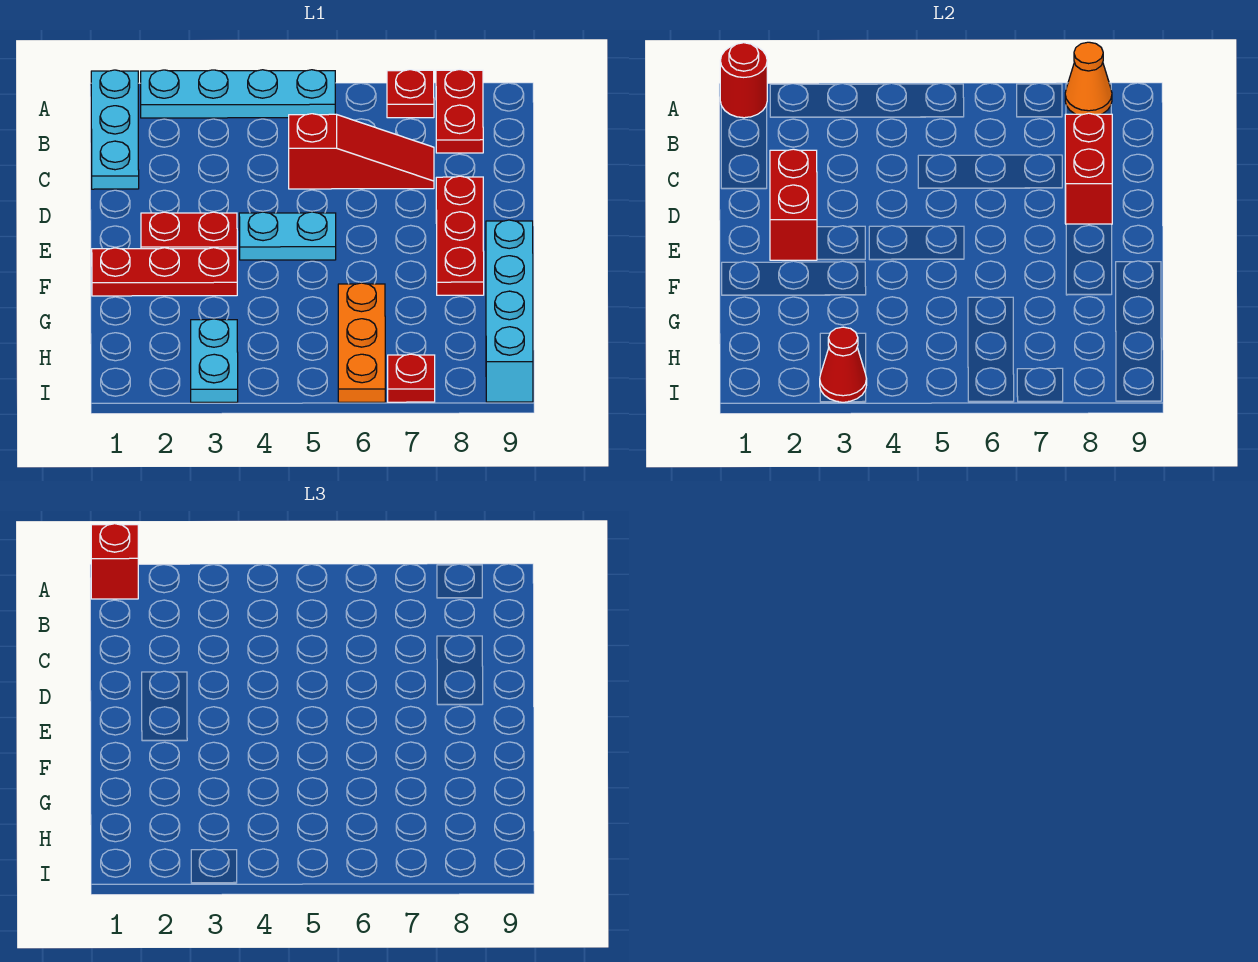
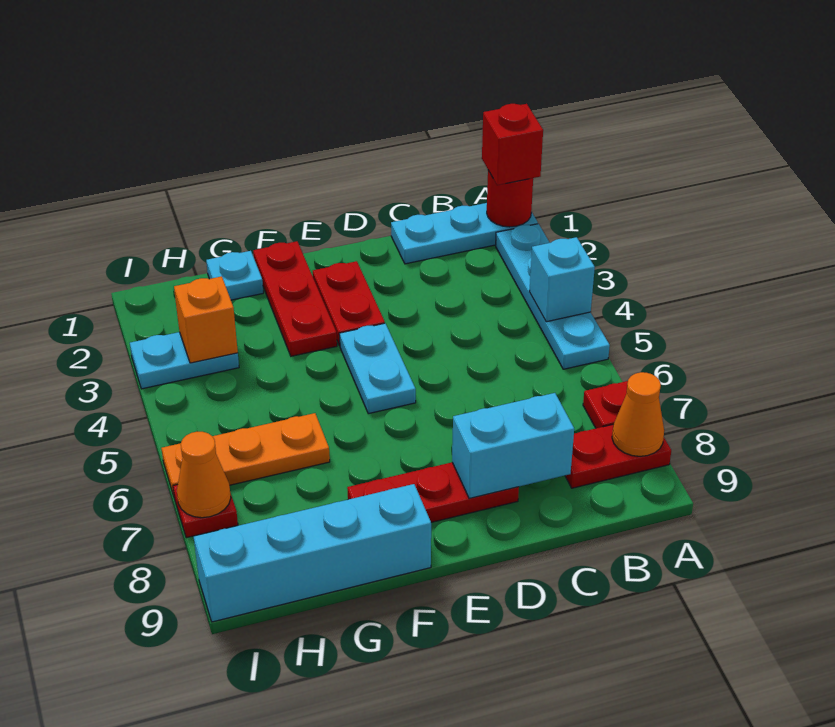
none -> cyan brick A4 level 2
red slope C5:C7 level 1 top 5 -> none
red brick C8:D8 level 2 -> cyan brick C8:D8 level 2
red brick D2:E2 level 2 -> none
none -> cyan plate G1 level 1
none -> orange brick H3 level 2
red cone I3 level 2 -> none
none -> orange cone I7 level 2

